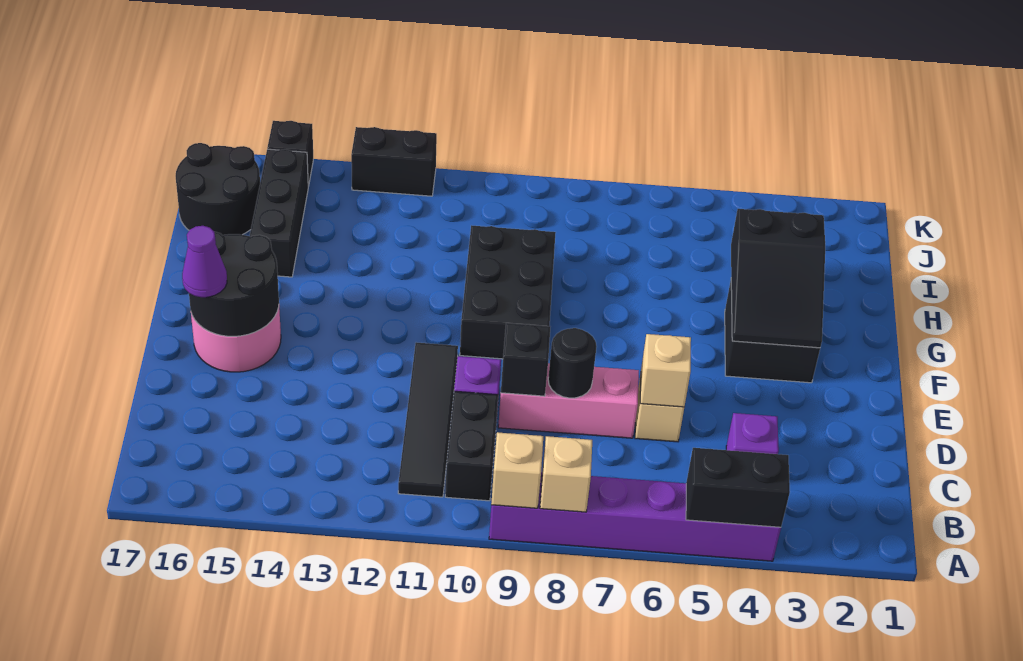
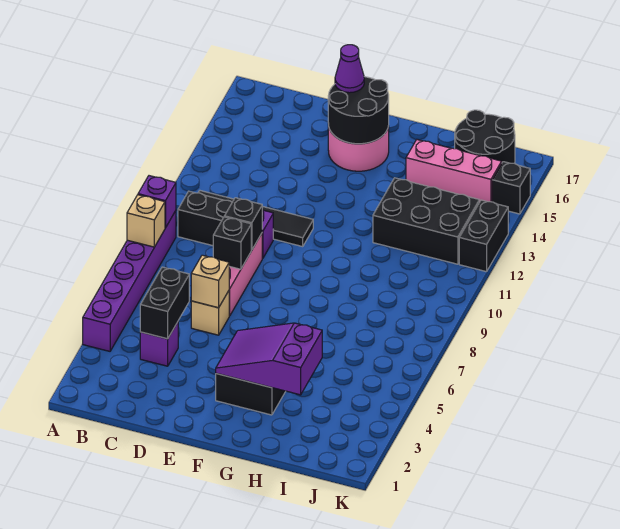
black brick A4:A5 level 2 -> black brick C4:C5 level 2
tan brick A9 level 2 -> purple brick A9 level 2
black round brick D8 level 2 -> black brick D8 level 2
black slope F3:H4 level 2 top H -> purple slope F3:H4 level 2 top H
black brick F9:H10 level 1 -> black brick H12:J13 level 1
black brick H15:J15 level 1 -> pink brick H15:J15 level 1

